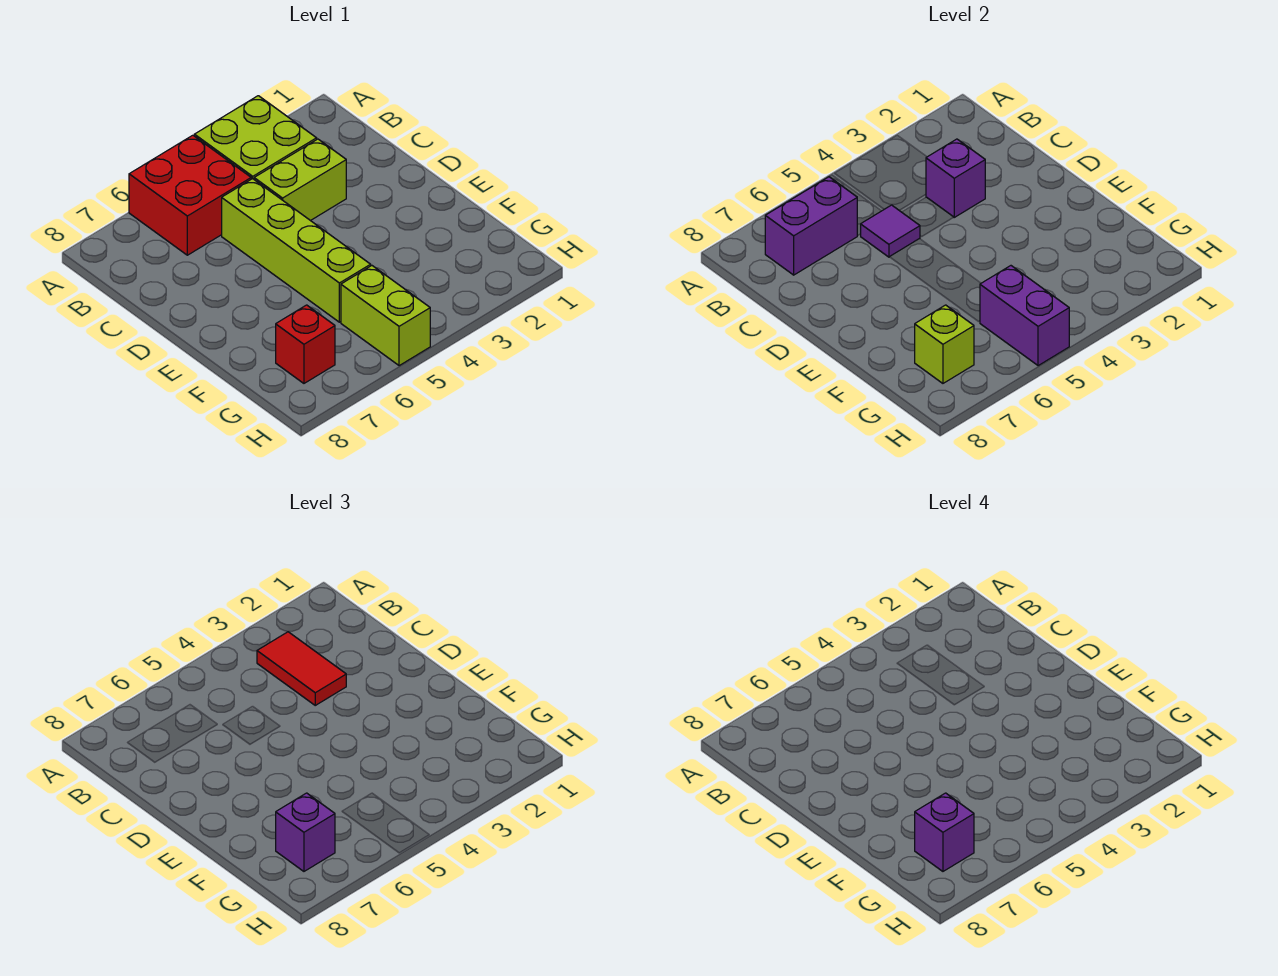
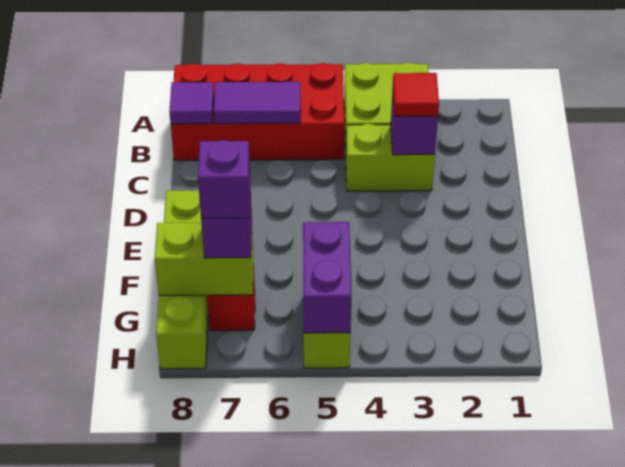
red brick A5:B6 level 1 -> red brick A5:B8 level 1
red tile B3:C3 level 3 -> red tile C3 level 3
purple brick B6:B7 level 2 -> purple tile B6:B7 level 2
lime brick C5:F5 level 1 -> lime brick E8:H8 level 1
purple tile C5 level 2 -> purple tile B8 level 2
lime brick G7 level 2 -> lime brick G7:G8 level 2

